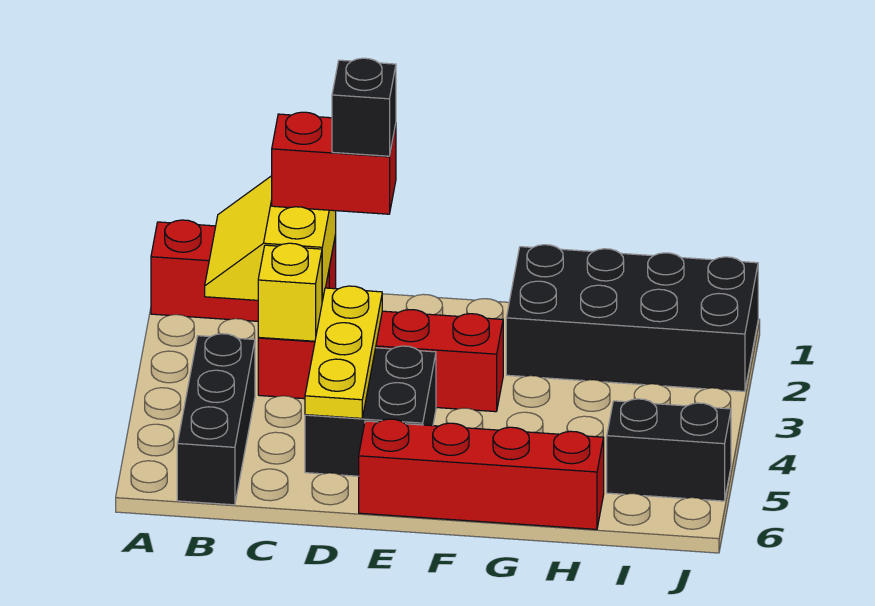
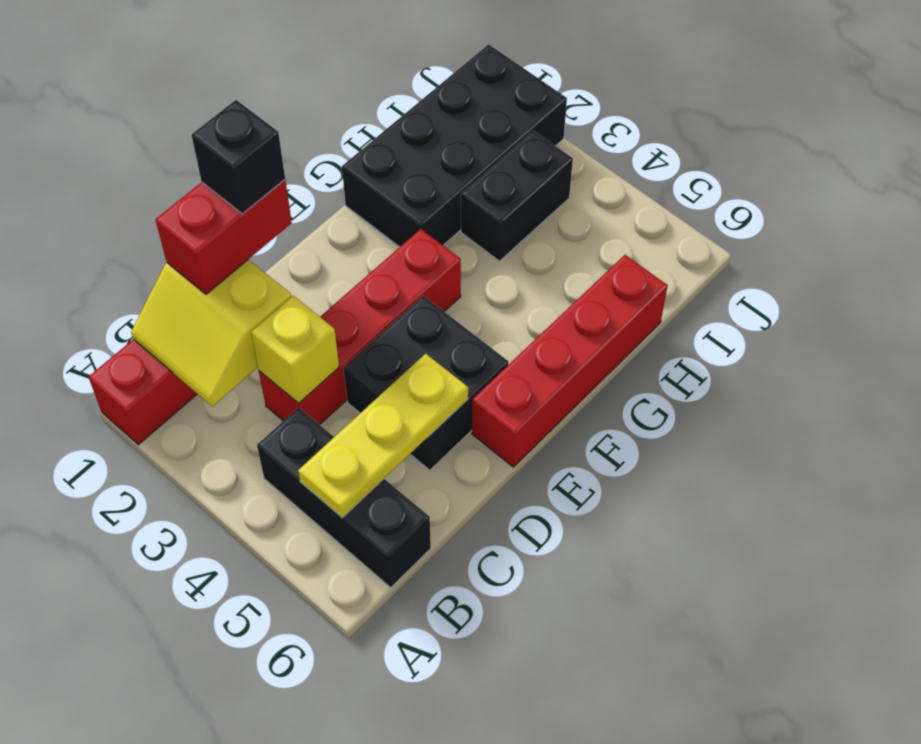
yellow plate D3:D5 level 2 -> yellow plate B5:D5 level 2
black brick I5:J5 level 1 -> black brick H3:I3 level 1

